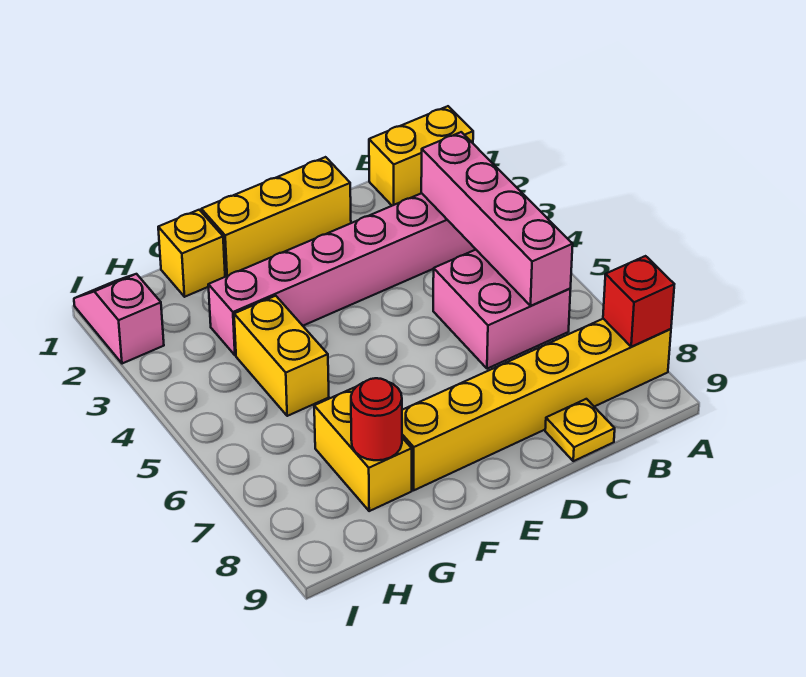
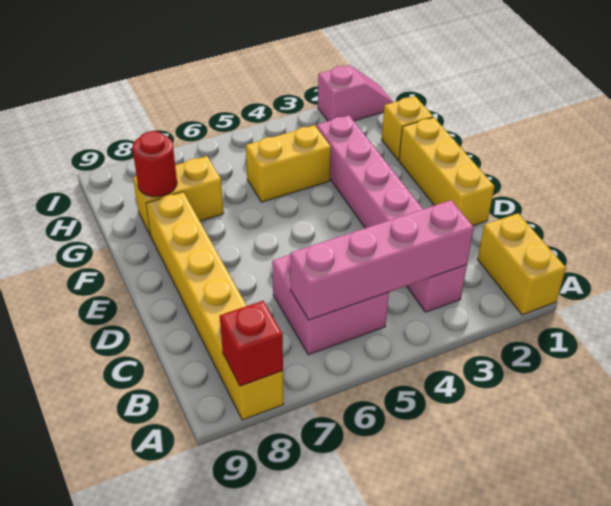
yellow plate C9 level 1 -> none

